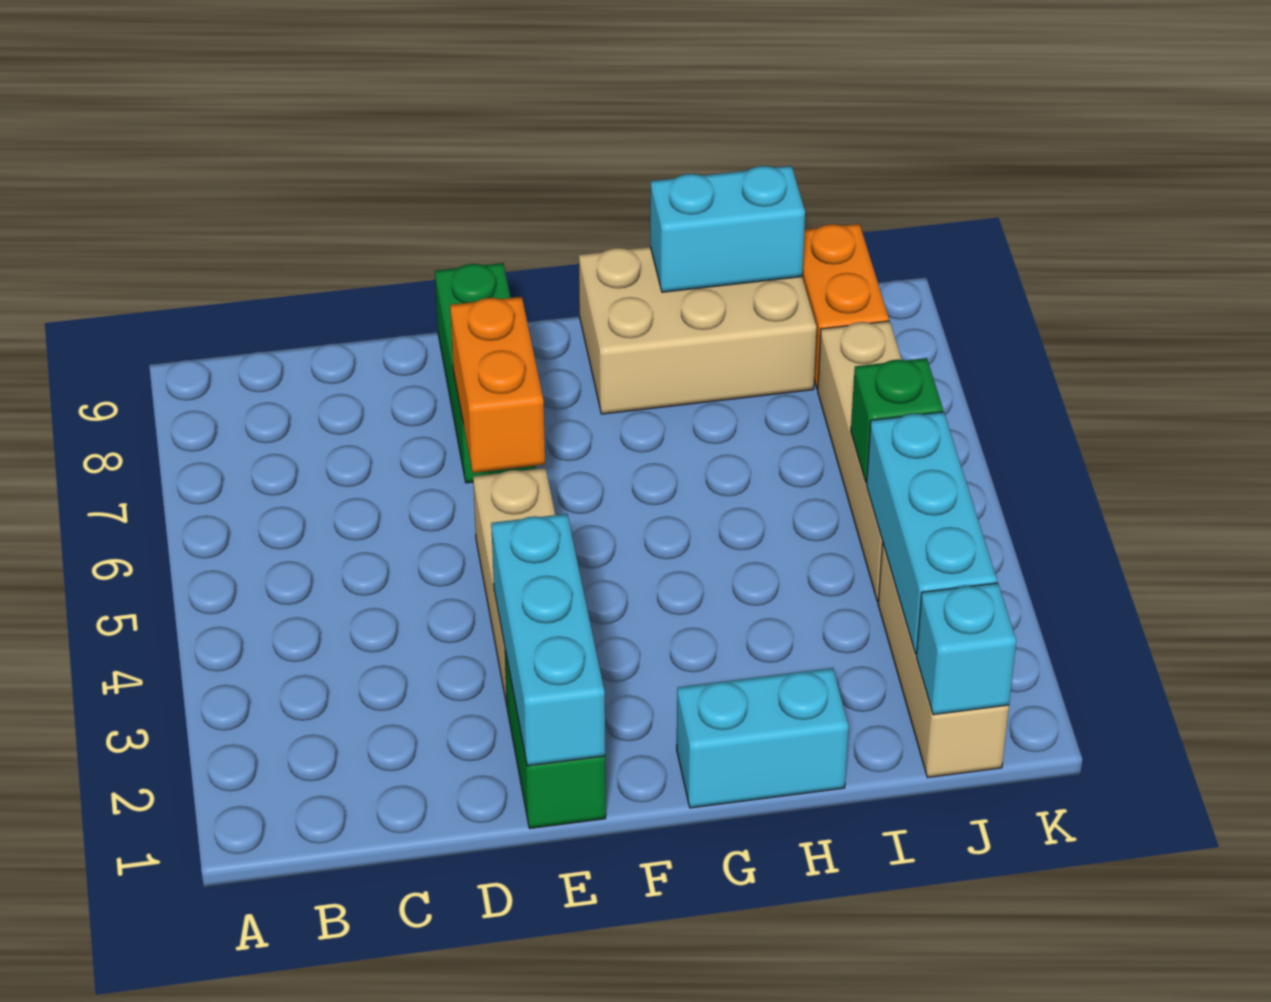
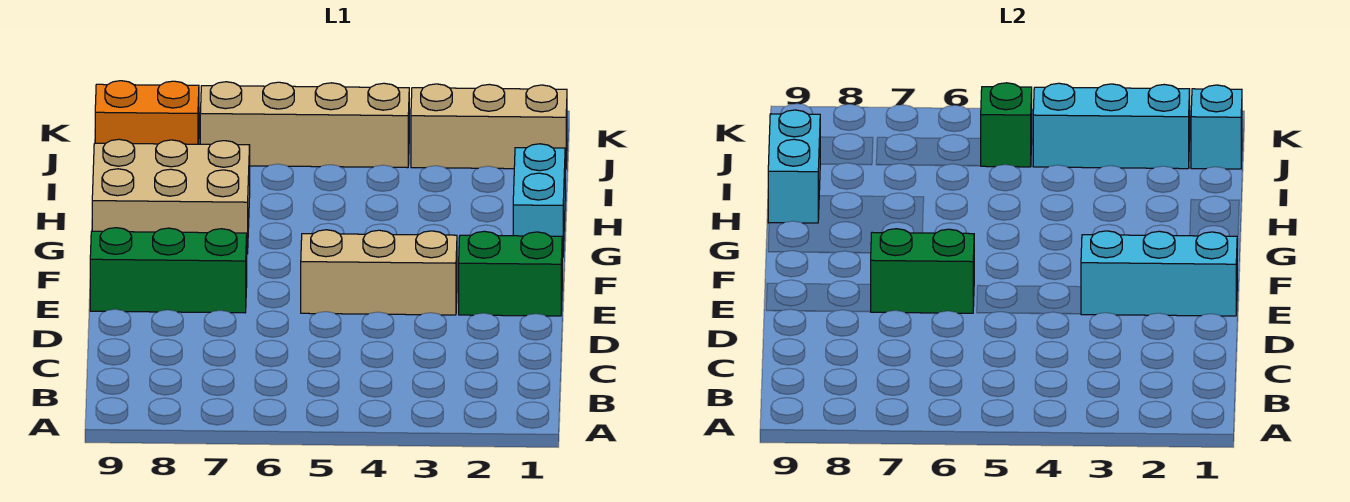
orange brick E6:E7 level 2 -> green brick E6:E7 level 2
tan brick G8:I9 level 1 -> tan brick G7:H9 level 1

